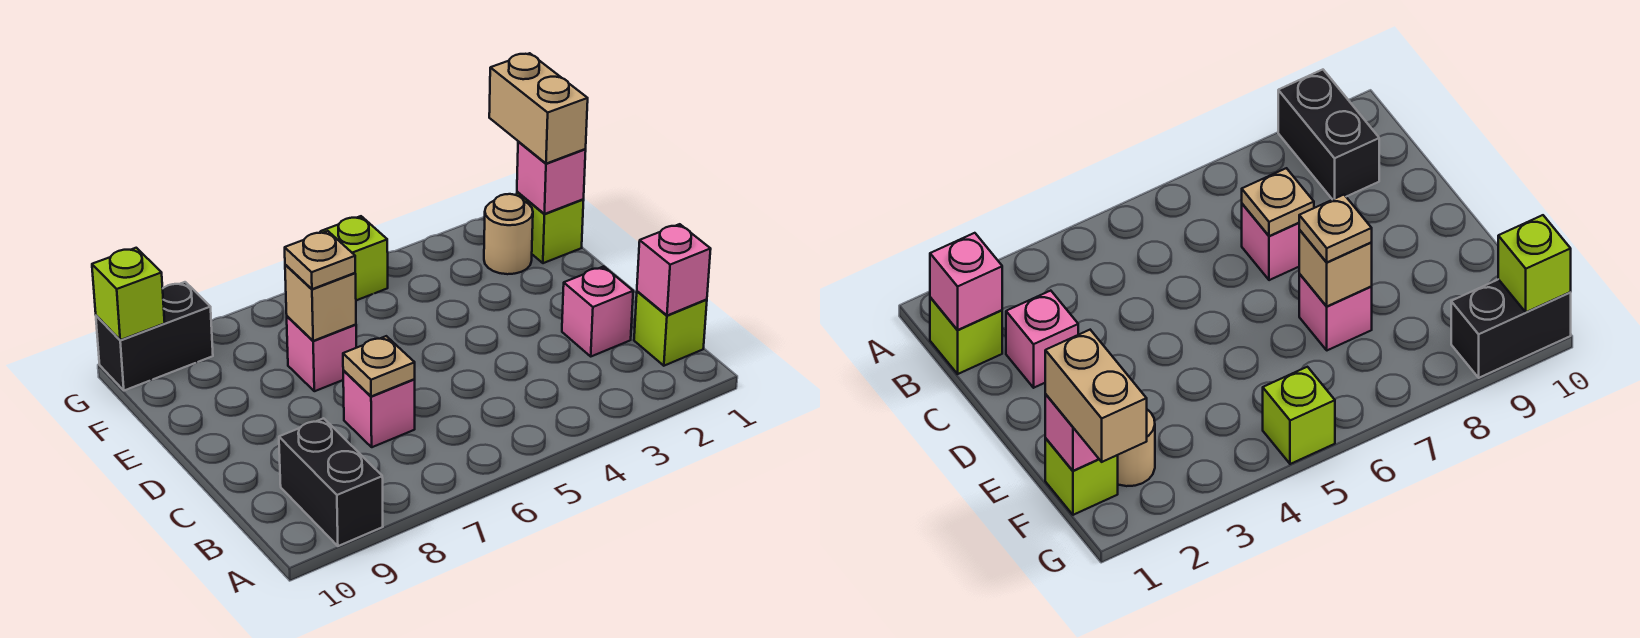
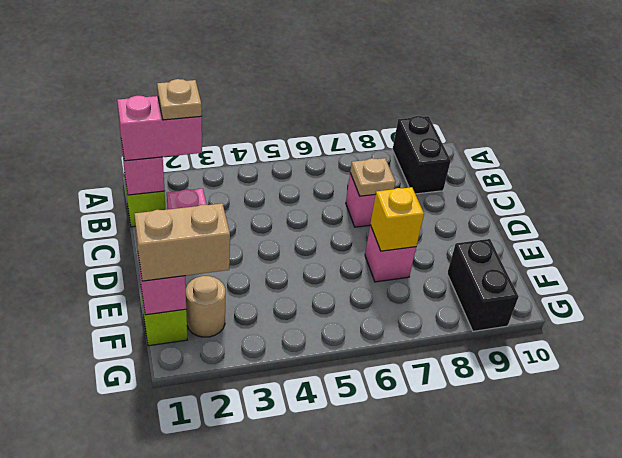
none -> pink brick B1:B2 level 3
tan brick E7 level 2 -> yellow brick E7 level 2
tan plate E7 level 3 -> tan plate B2 level 4
tan brick F1:G1 level 3 -> tan brick F1:F2 level 3
lime brick G5 level 1 -> none
black brick G9:G10 level 1 -> black brick F9:G9 level 1
lime brick G10 level 2 -> none

